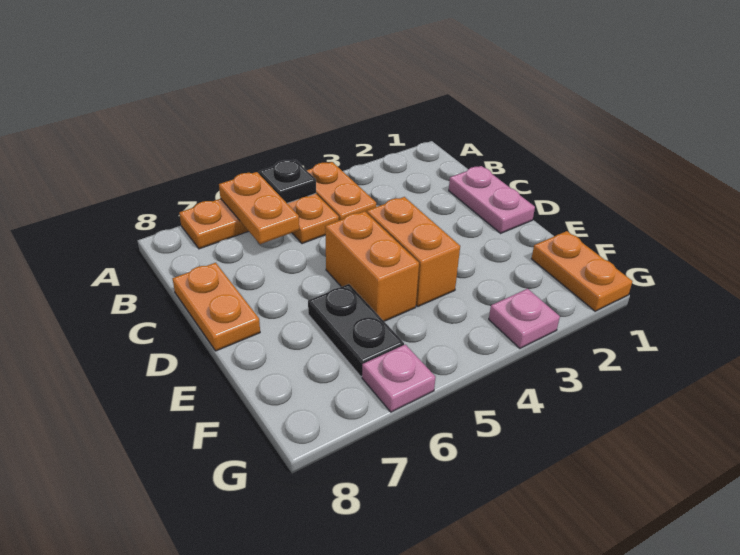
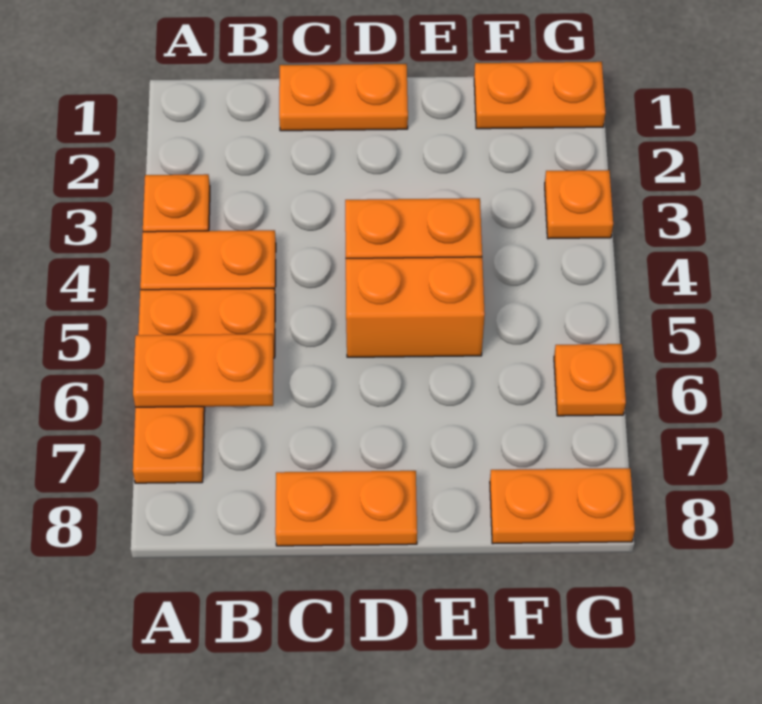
none -> orange plate A3 level 1
black plate A5 level 2 -> none
pink plate C1:D1 level 1 -> orange plate C1:D1 level 1
black plate E6:F6 level 1 -> none
none -> orange plate F8:G8 level 1
pink plate G3 level 1 -> orange plate G3 level 1
pink plate G6 level 1 -> orange plate G6 level 1

